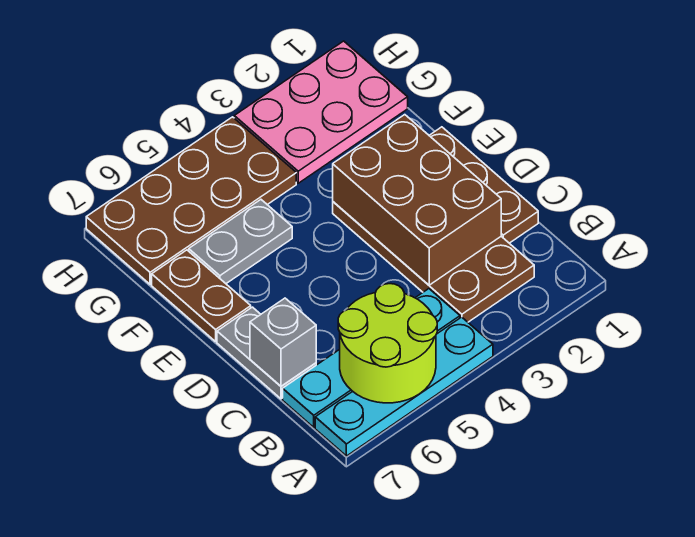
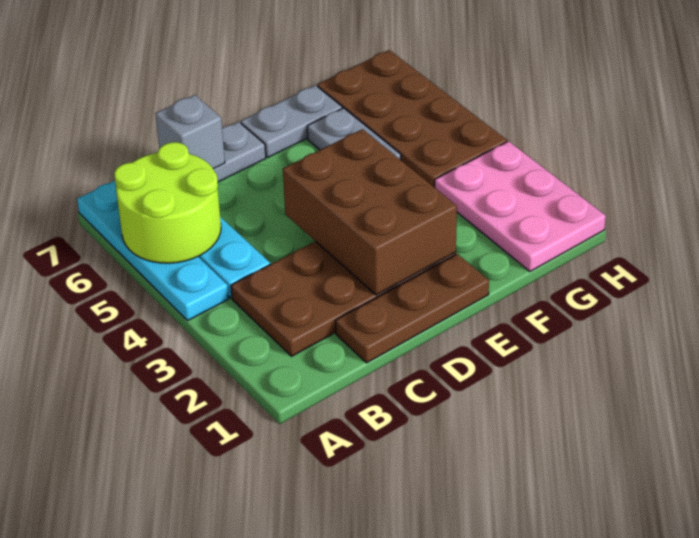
brown brick C2:E3 level 2 -> brown brick D2:E4 level 2
brown plate E7:F7 level 1 -> grey plate E7:F7 level 1

